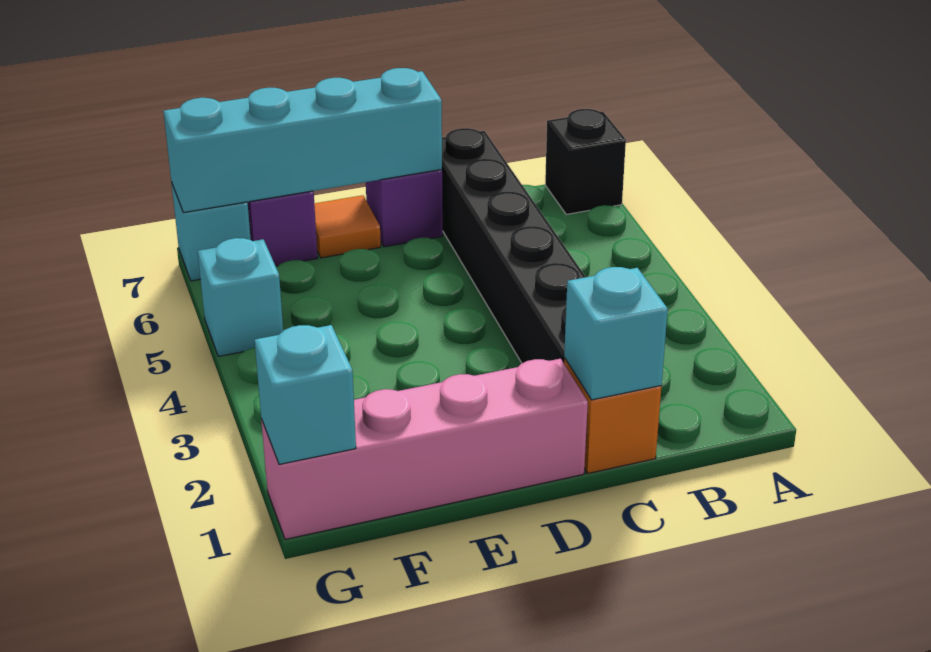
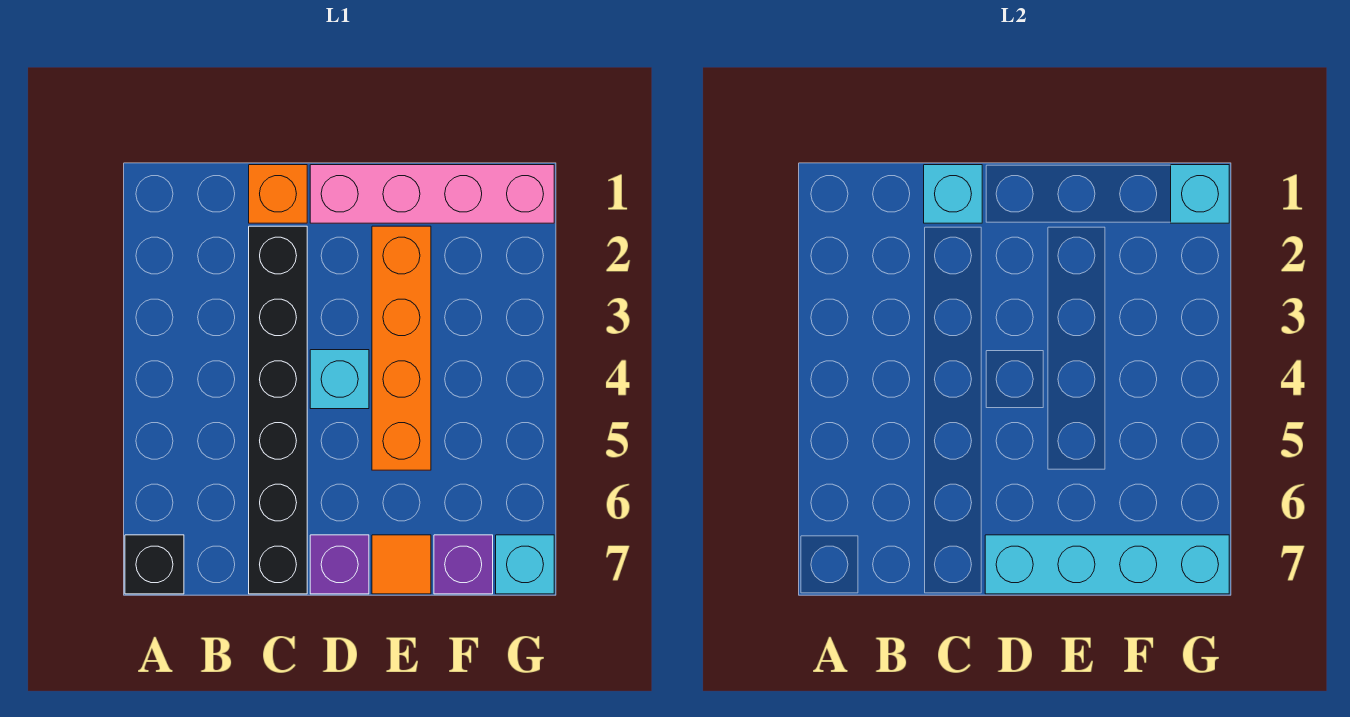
none -> orange brick E2:E5 level 1
cyan brick G5 level 1 -> cyan brick D4 level 1

